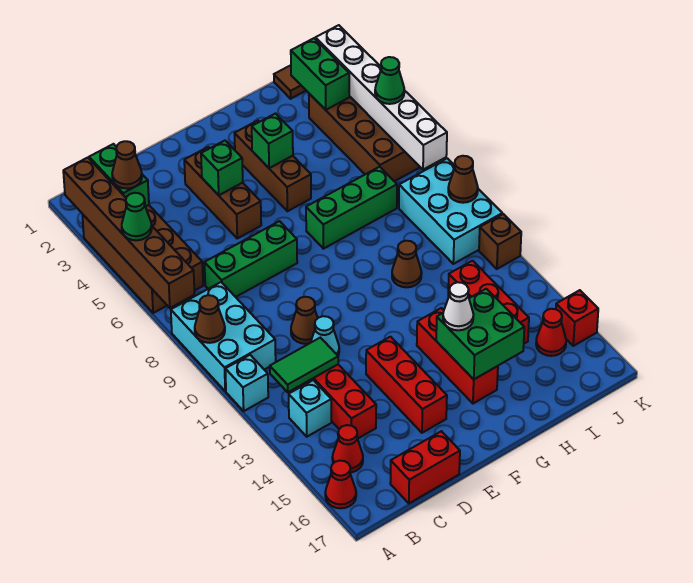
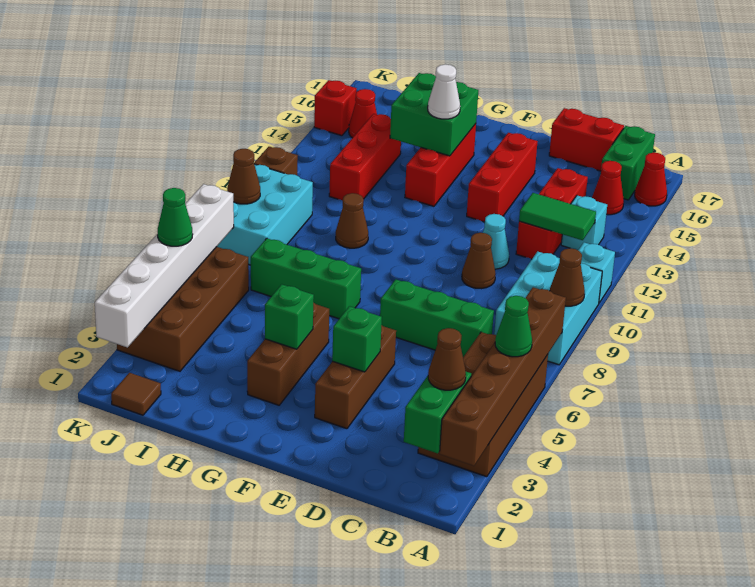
green brick J2:J3 level 2 -> green brick B16:B17 level 1

